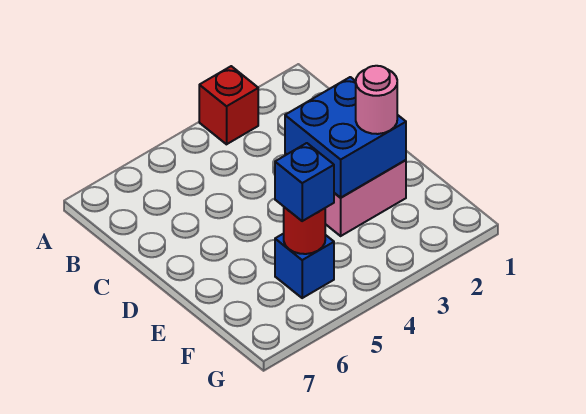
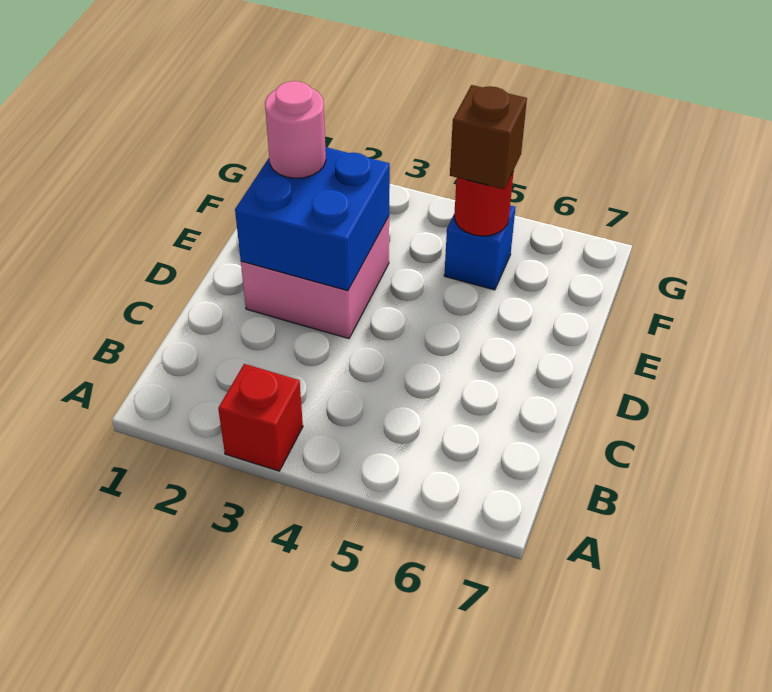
blue brick F5 level 3 -> brown brick F5 level 3

